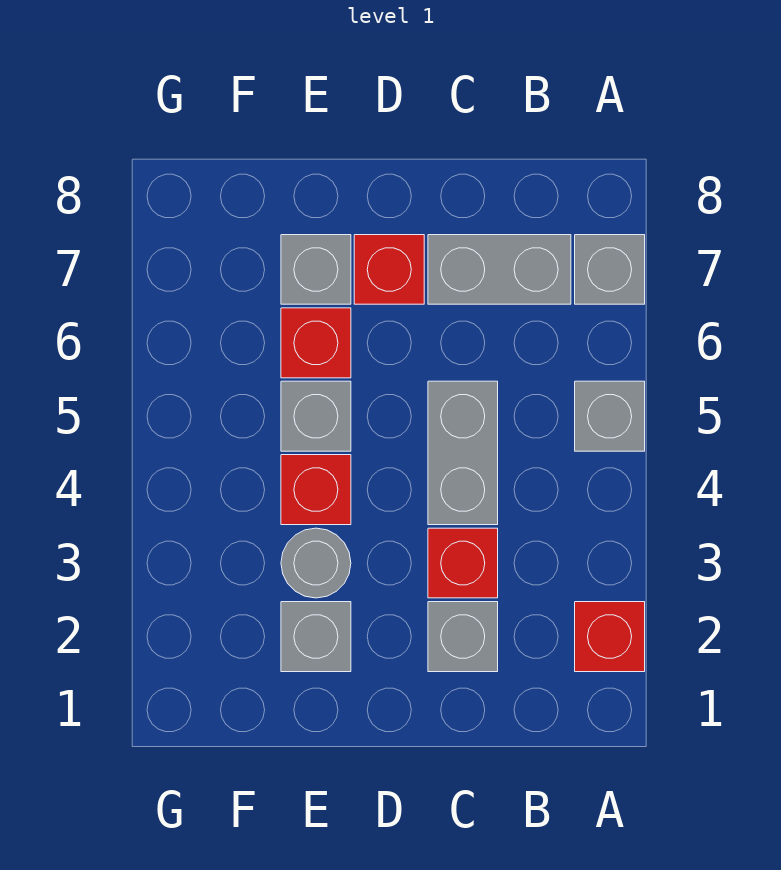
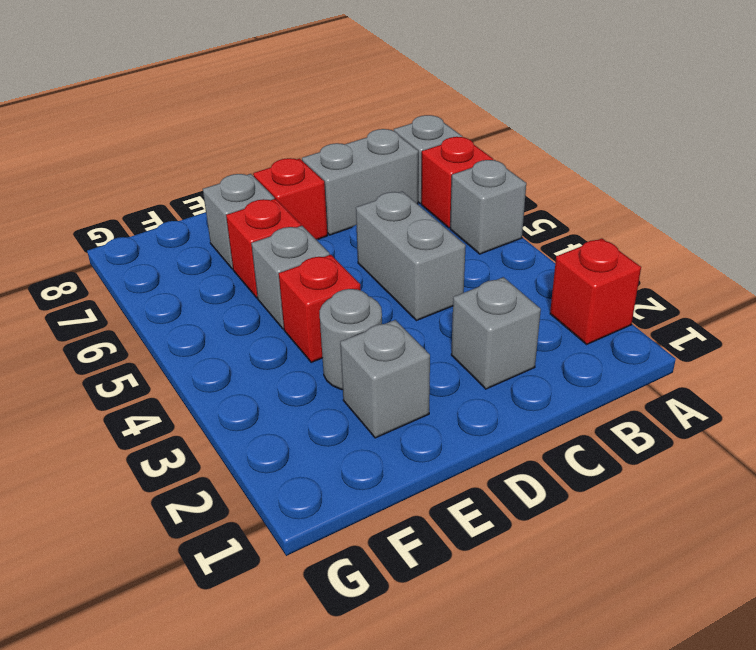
red brick C3 level 1 -> red brick A6 level 1

